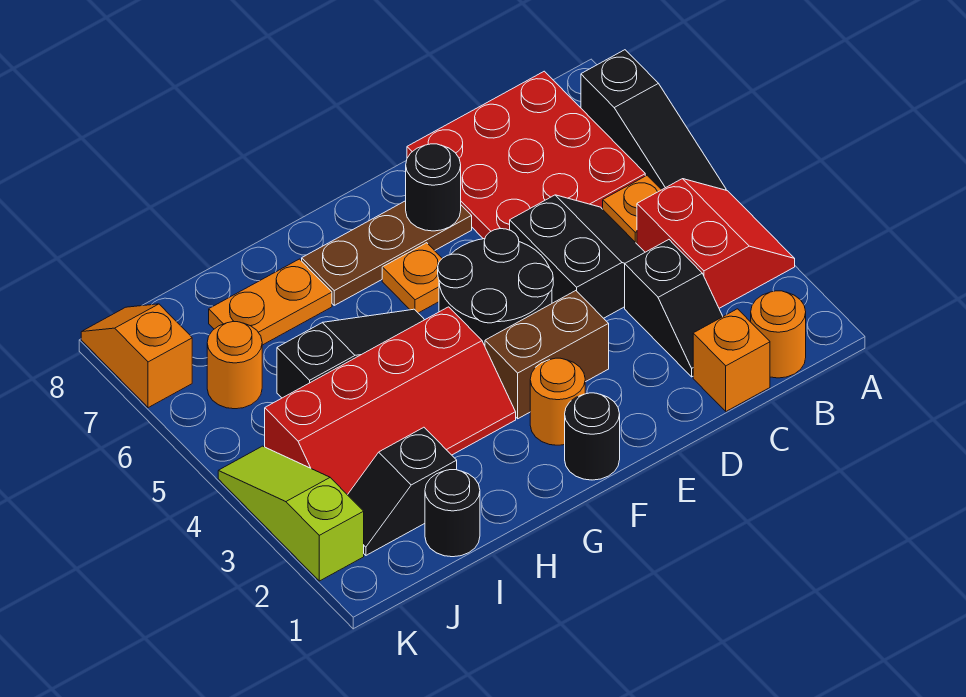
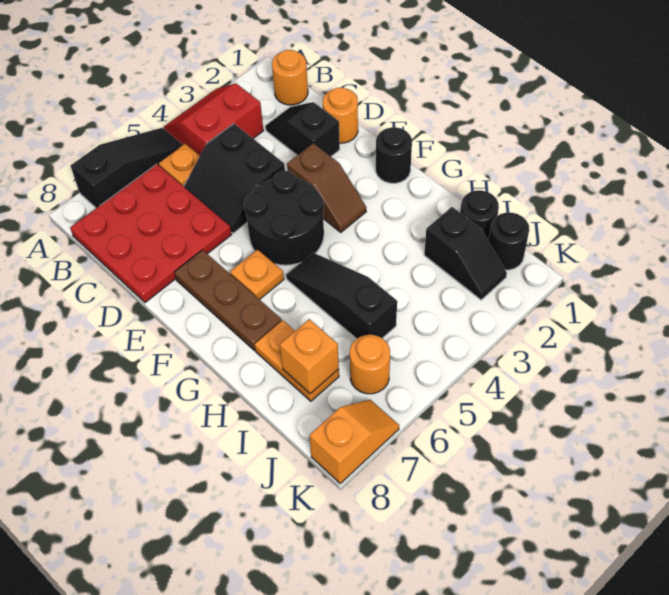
orange brick C1 level 1 -> orange brick I7 level 2
black slope C2:C3 level 1 top 3 -> black slope C2:D2 level 1 top D
black slope C4:D5 level 1 top D -> black slope C4:D5 level 1 top 4
brown brick E3:F3 level 1 -> brown slope E3:F3 level 1 top E
black round brick E7 level 2 -> black round brick J1 level 1
orange round brick F2 level 1 -> orange round brick D1 level 1
red slope G3:J4 level 1 top 4 -> none
lime slope K2:K4 level 1 top 2 -> none
orange slope K7:K8 level 1 top 7 -> orange slope K7:K8 level 1 top 8

